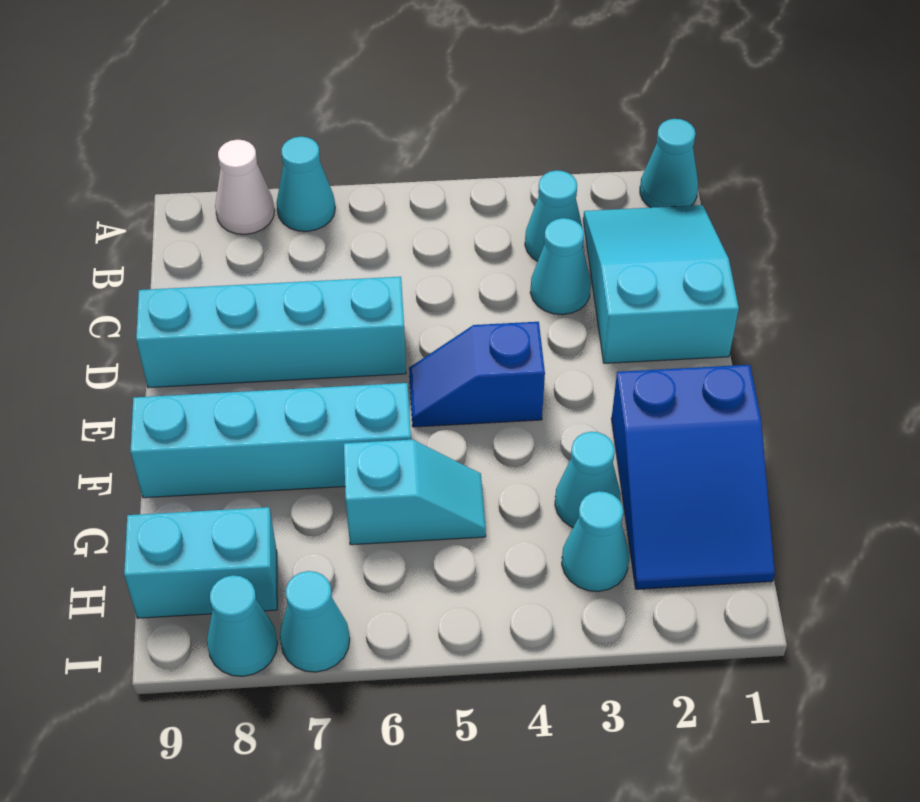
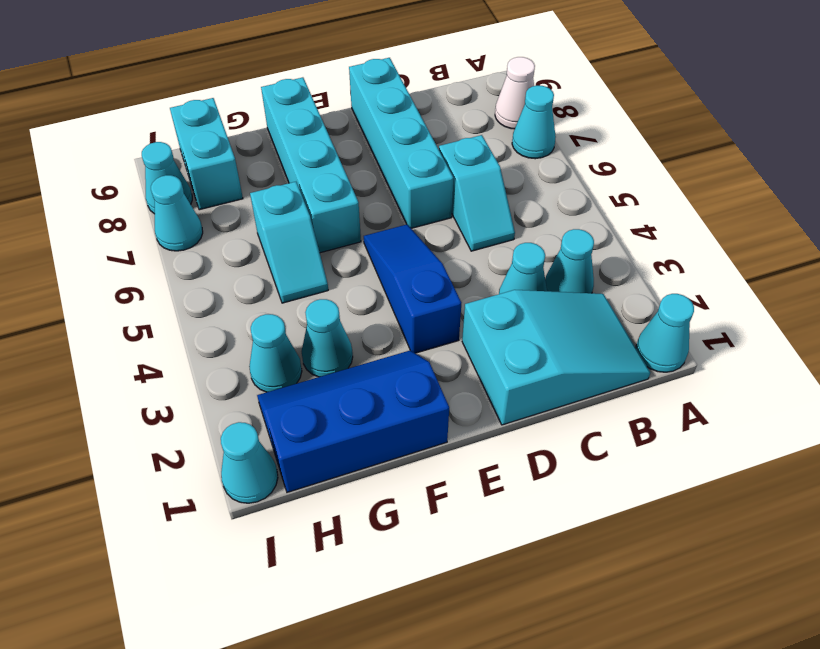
none -> cyan slope C5:C6 level 1 top 6
blue slope E4:E5 level 1 top 4 -> blue slope E3:E5 level 1 top 3
blue slope F1:H2 level 1 top F -> blue slope F1:H2 level 1 top 1
none -> cyan cone I1 level 1

